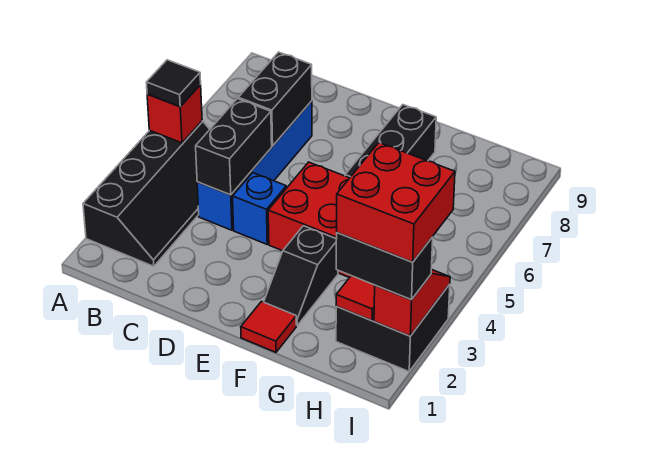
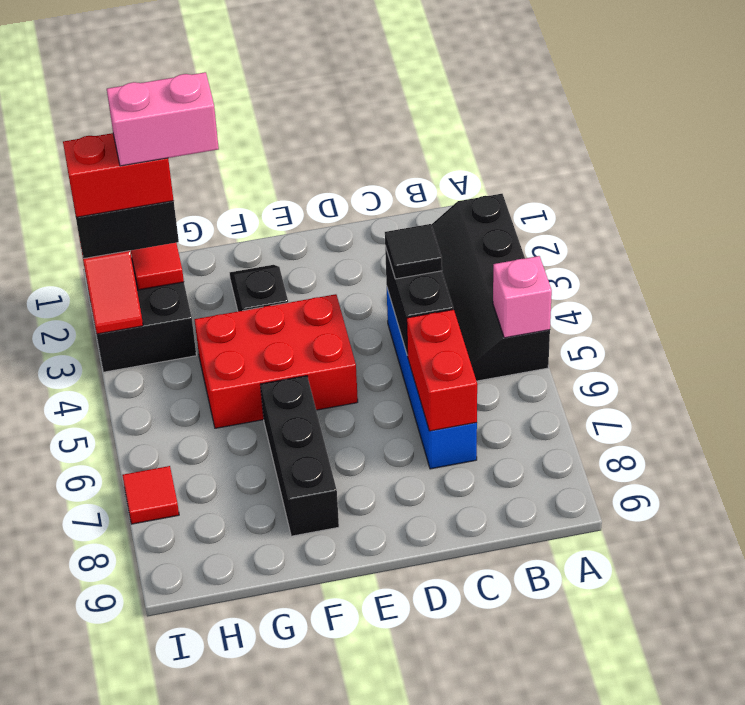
red brick A5 level 2 -> pink brick A5 level 2
black tile A5 level 3 -> black tile C4 level 3
black brick C6:C7 level 2 -> red brick C6:C7 level 2
blue brick D4 level 1 -> none
red tile F1 level 1 -> red tile I7 level 1
none -> pink brick G2:H2 level 5
red brick H2:I3 level 4 -> red brick H2:I2 level 4

